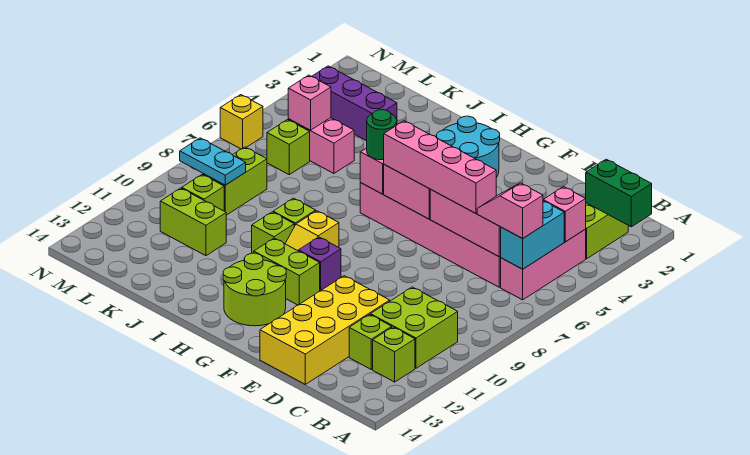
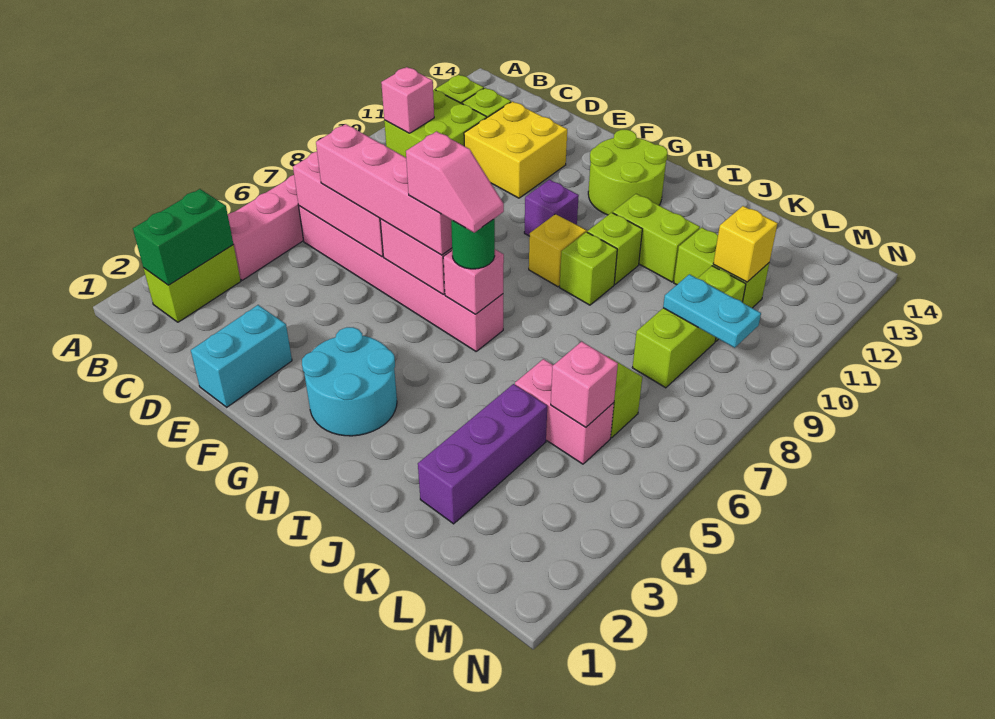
green brick A2:B2 level 2 -> green brick B2:B3 level 2
pink brick B4 level 2 -> pink brick B10 level 2
cyan brick B5:B6 level 2 -> cyan brick E1:E2 level 1
pink slope B6:C6 level 3 top B -> pink slope G6:H6 level 4 top G
yellow brick D11:E14 level 1 -> yellow brick D11:E12 level 1
lime brick G11:H11 level 1 -> lime brick I11:J11 level 1
purple brick K3:M3 level 1 -> purple brick K2:K4 level 1
yellow brick N6 level 1 -> yellow brick L11 level 2

